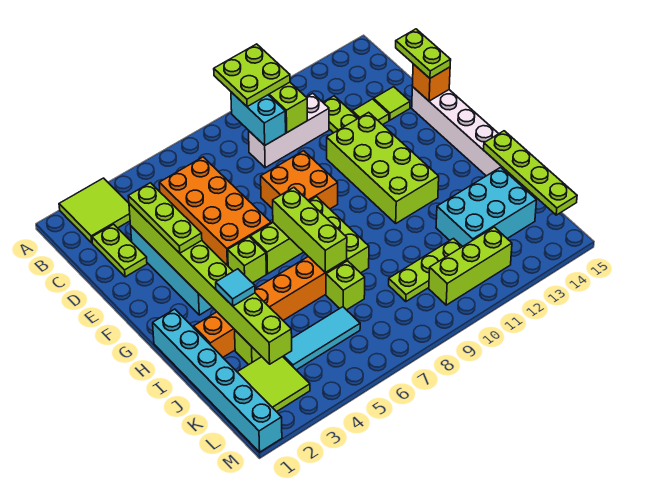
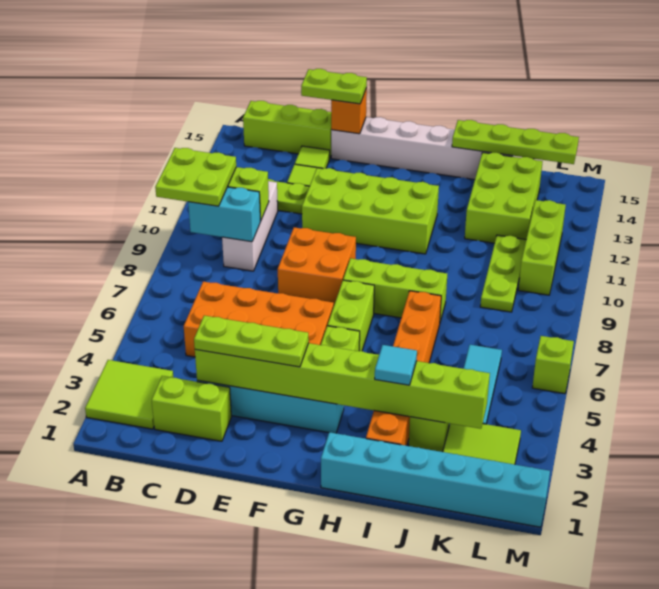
lime plate C2:D2 level 1 -> lime brick C2:D2 level 1
lime brick G7:I7 level 2 -> lime brick B15:D15 level 1
lime brick J7 level 1 -> lime brick M6 level 1
cyan brick J12:K14 level 1 -> lime brick J12:K14 level 1

